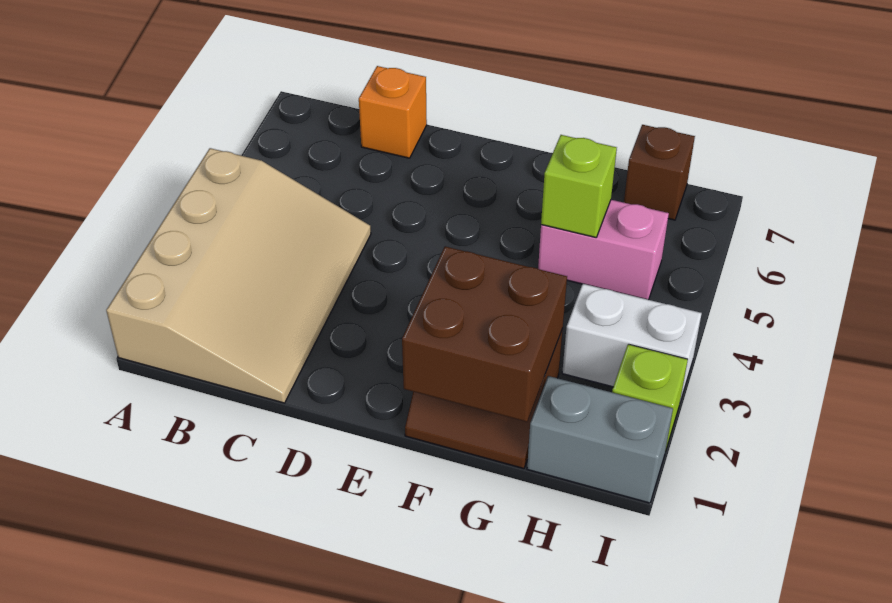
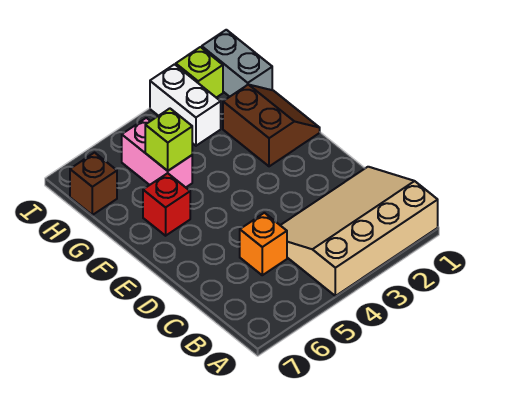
orange brick C7 level 1 -> orange brick C5 level 1
brown brick F1:G2 level 2 -> none
none -> red brick F6 level 1

